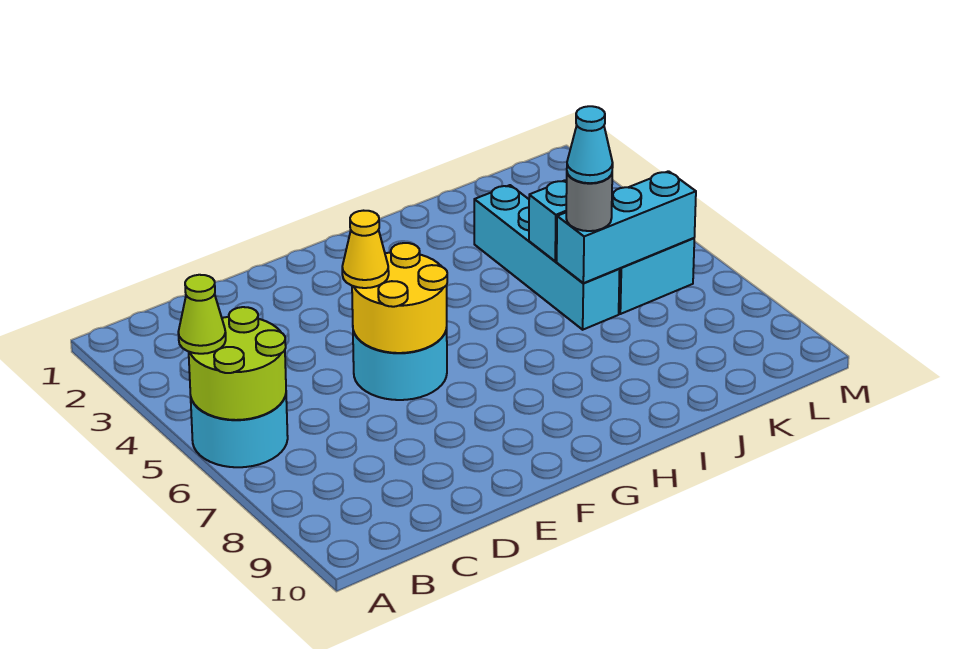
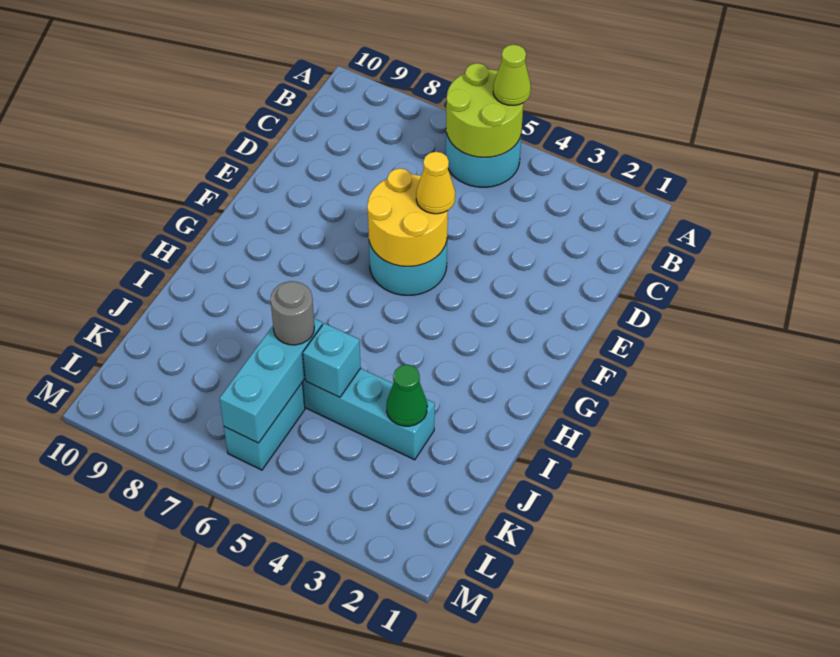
none -> green cone J3 level 2
cyan cone J6 level 4 -> none

